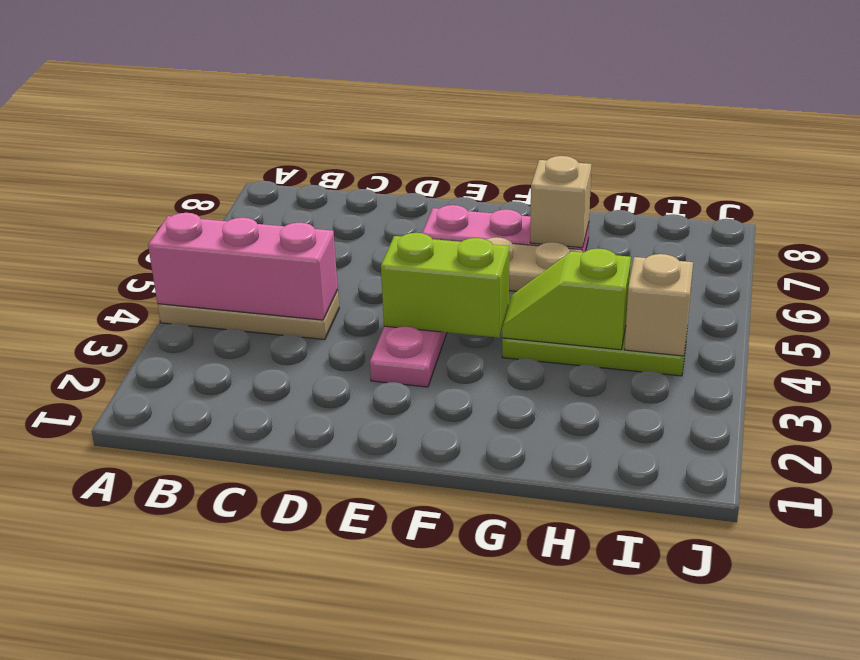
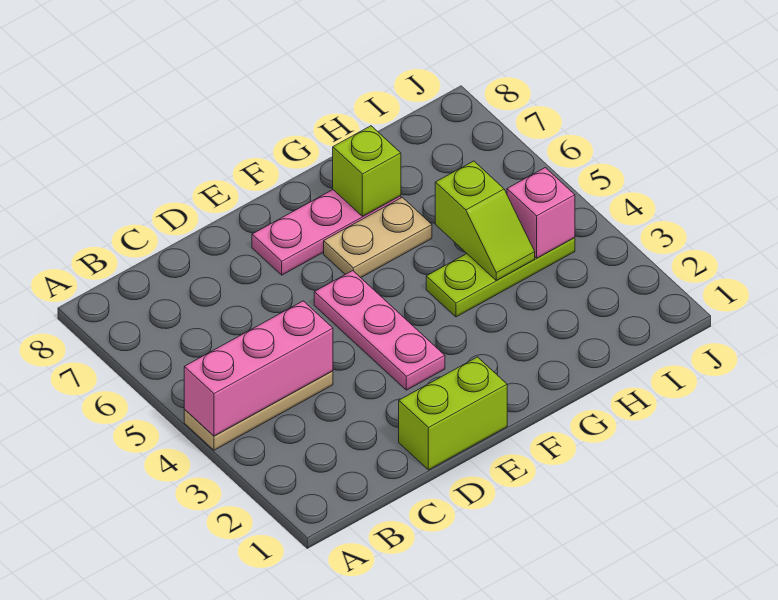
lime brick E4:F4 level 2 -> lime brick D1:E1 level 1
lime slope G4:H4 level 2 top H -> lime slope H4:H5 level 2 top 5
tan brick G7 level 2 -> lime brick G7 level 2
tan brick I4 level 2 -> pink brick I4 level 2

